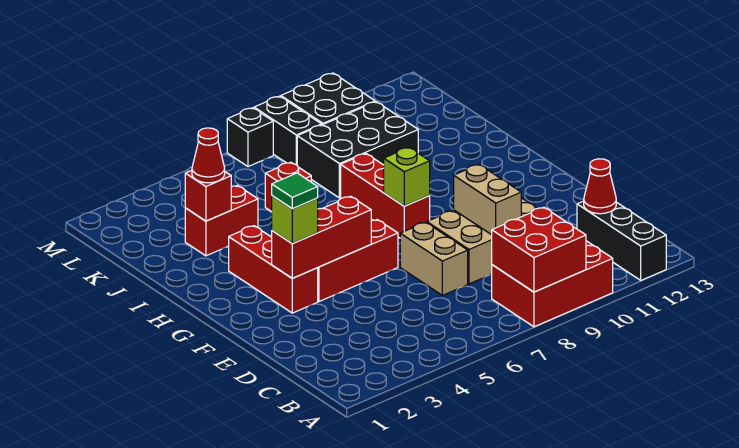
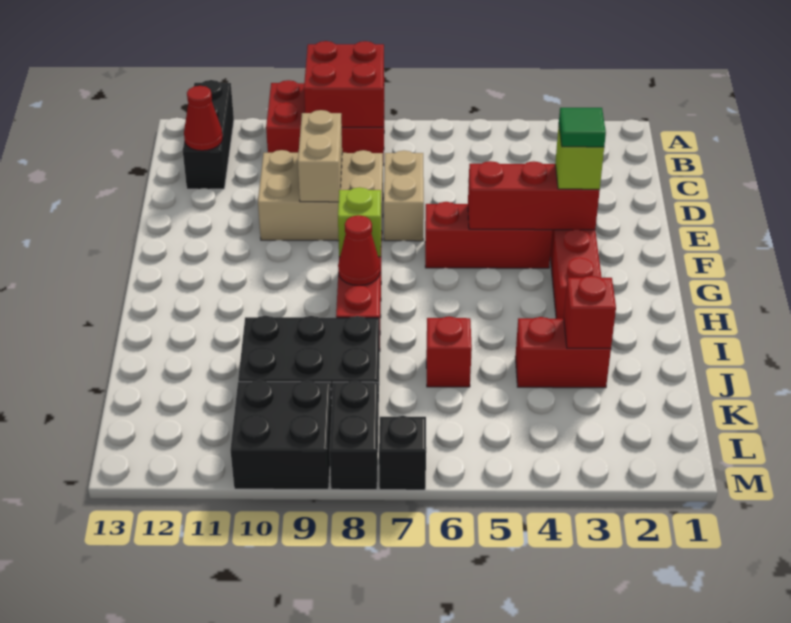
red cone J3 level 3 -> red cone H8 level 2

